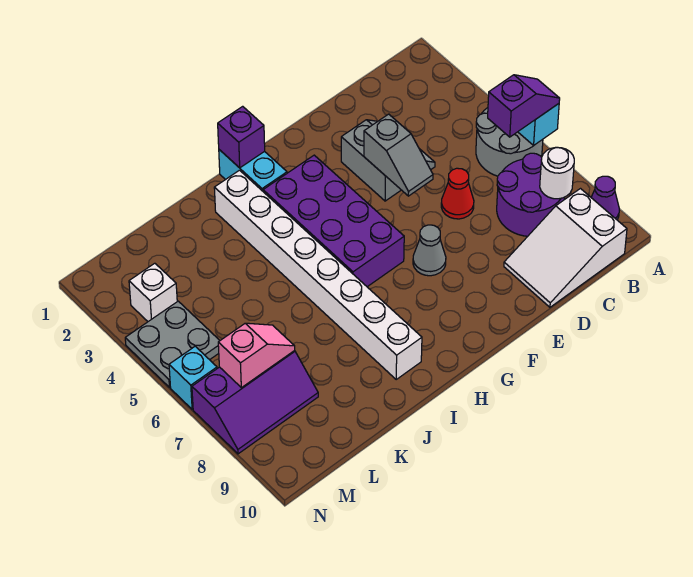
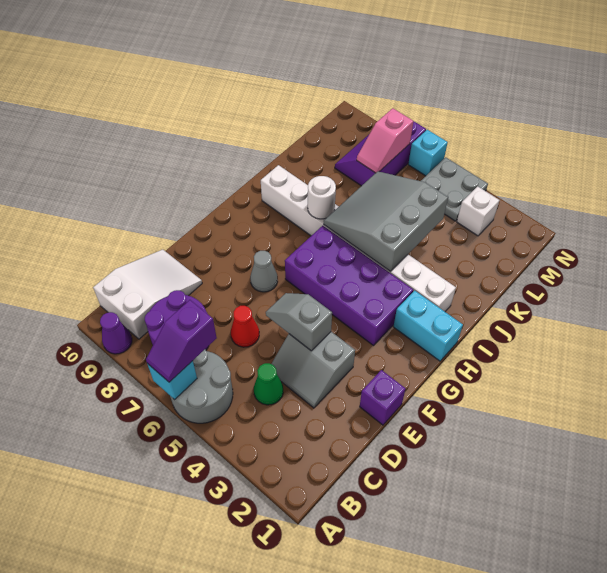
white round brick B8 level 2 -> white round brick I7 level 2
none -> green cone C4 level 1
purple brick H1 level 2 -> purple brick E1 level 1
none -> grey slope I4:K6 level 2 top 4

